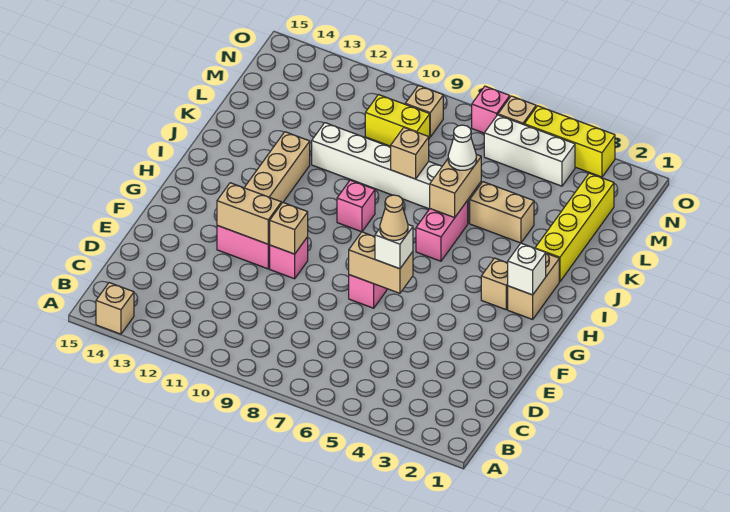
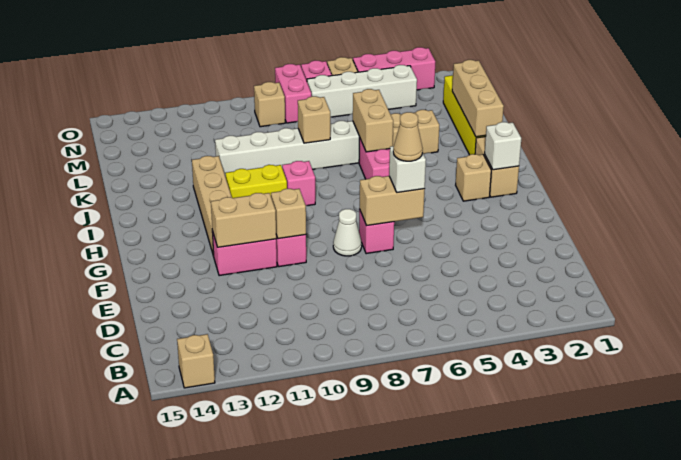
none -> tan brick J2:L2 level 2
white cone K6 level 3 -> white cone F8 level 1
yellow brick M9:M10 level 1 -> yellow brick I10:I11 level 1
white brick N4:N6 level 1 -> white brick N4:N7 level 1
none -> pink brick N8:O8 level 1
yellow brick O3:O5 level 1 -> pink brick O3:O5 level 1

